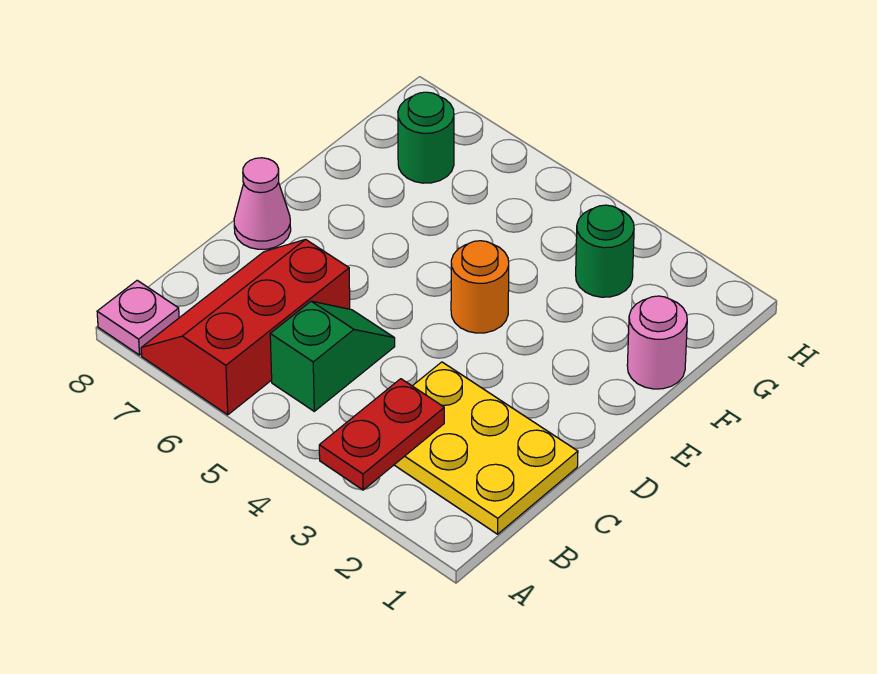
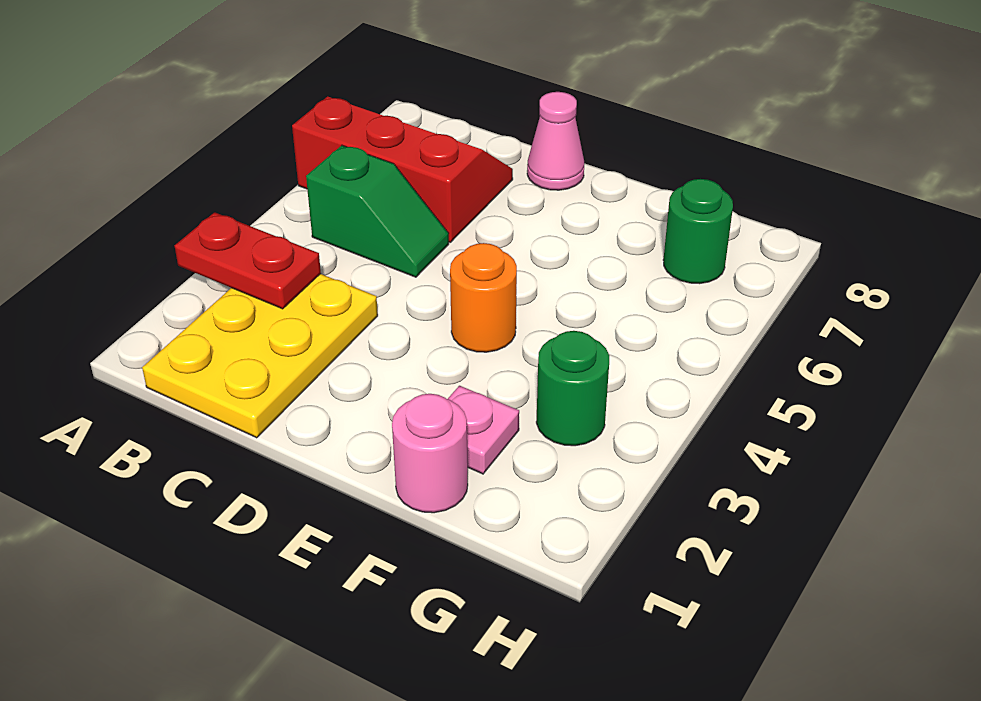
pink plate A8 level 1 -> pink plate F2 level 1

